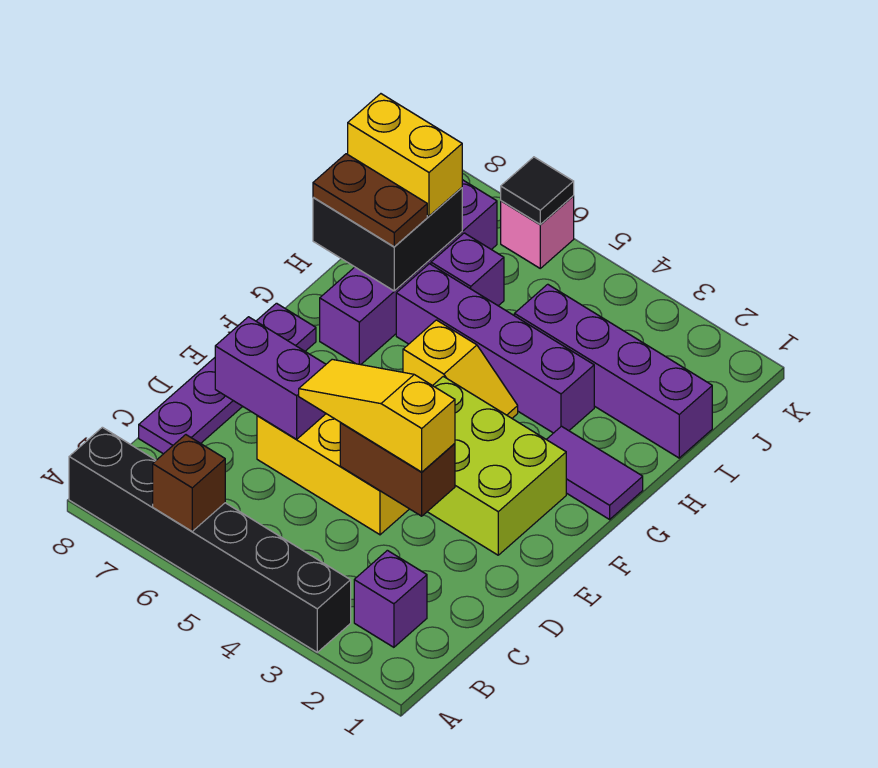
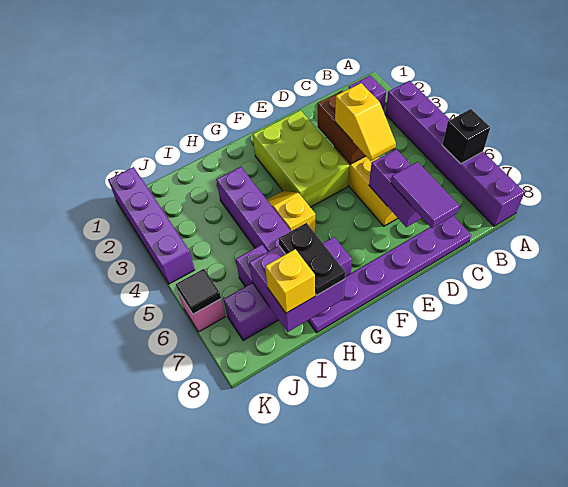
black brick A3:A8 level 1 -> purple brick A3:A8 level 1
brown brick A6 level 2 -> black brick A6 level 2
purple plate C8:F8 level 1 -> purple plate C8:H8 level 1
yellow slope D3:D5 level 3 top 3 -> yellow slope D4:D5 level 3 top 4
purple tile G1:G2 level 1 -> purple tile D7:D8 level 3
black brick H7:I8 level 2 -> purple brick H7:I8 level 2
brown plate H7:H8 level 3 -> black plate H7:H8 level 3
purple brick I1:I4 level 1 -> purple brick K1:K4 level 1
yellow brick I7:I8 level 3 -> yellow brick I8 level 3

